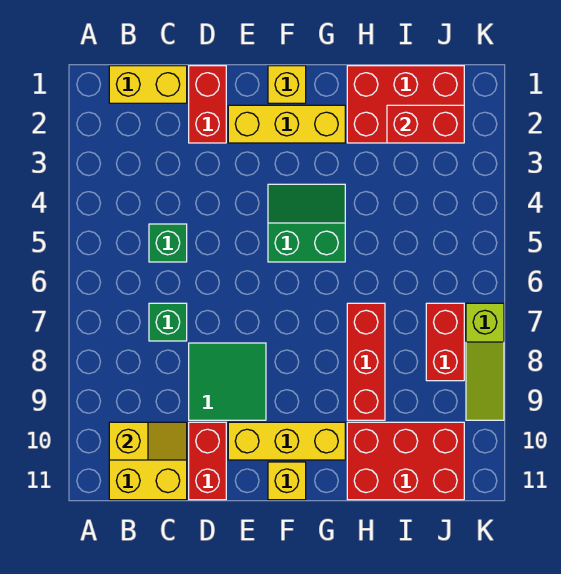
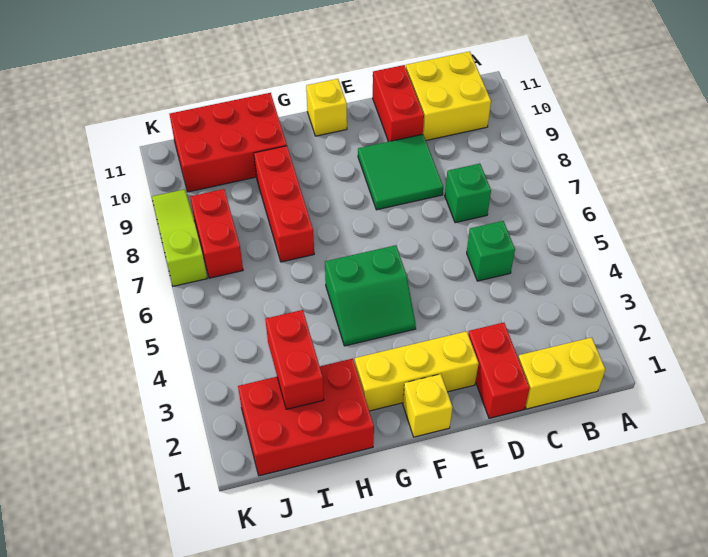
yellow slope B10:C10 level 2 top B -> none
yellow brick E10:G10 level 1 -> none
red brick I2:J2 level 2 -> red brick I2:I3 level 2

